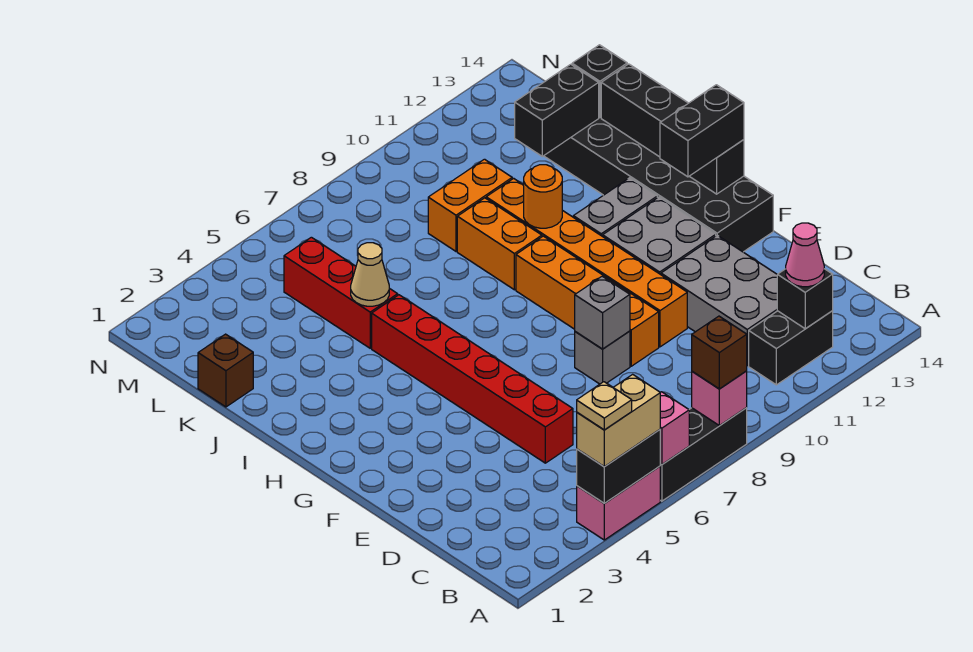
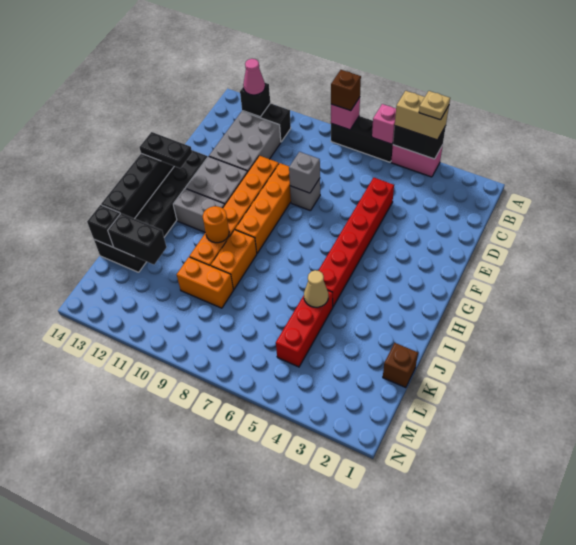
black brick G13:G14 level 3 -> black plate G13:G14 level 3

